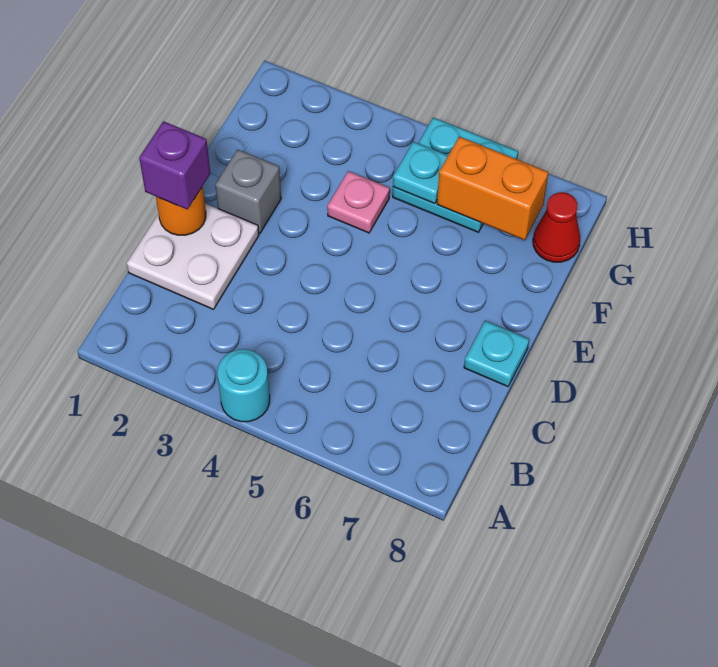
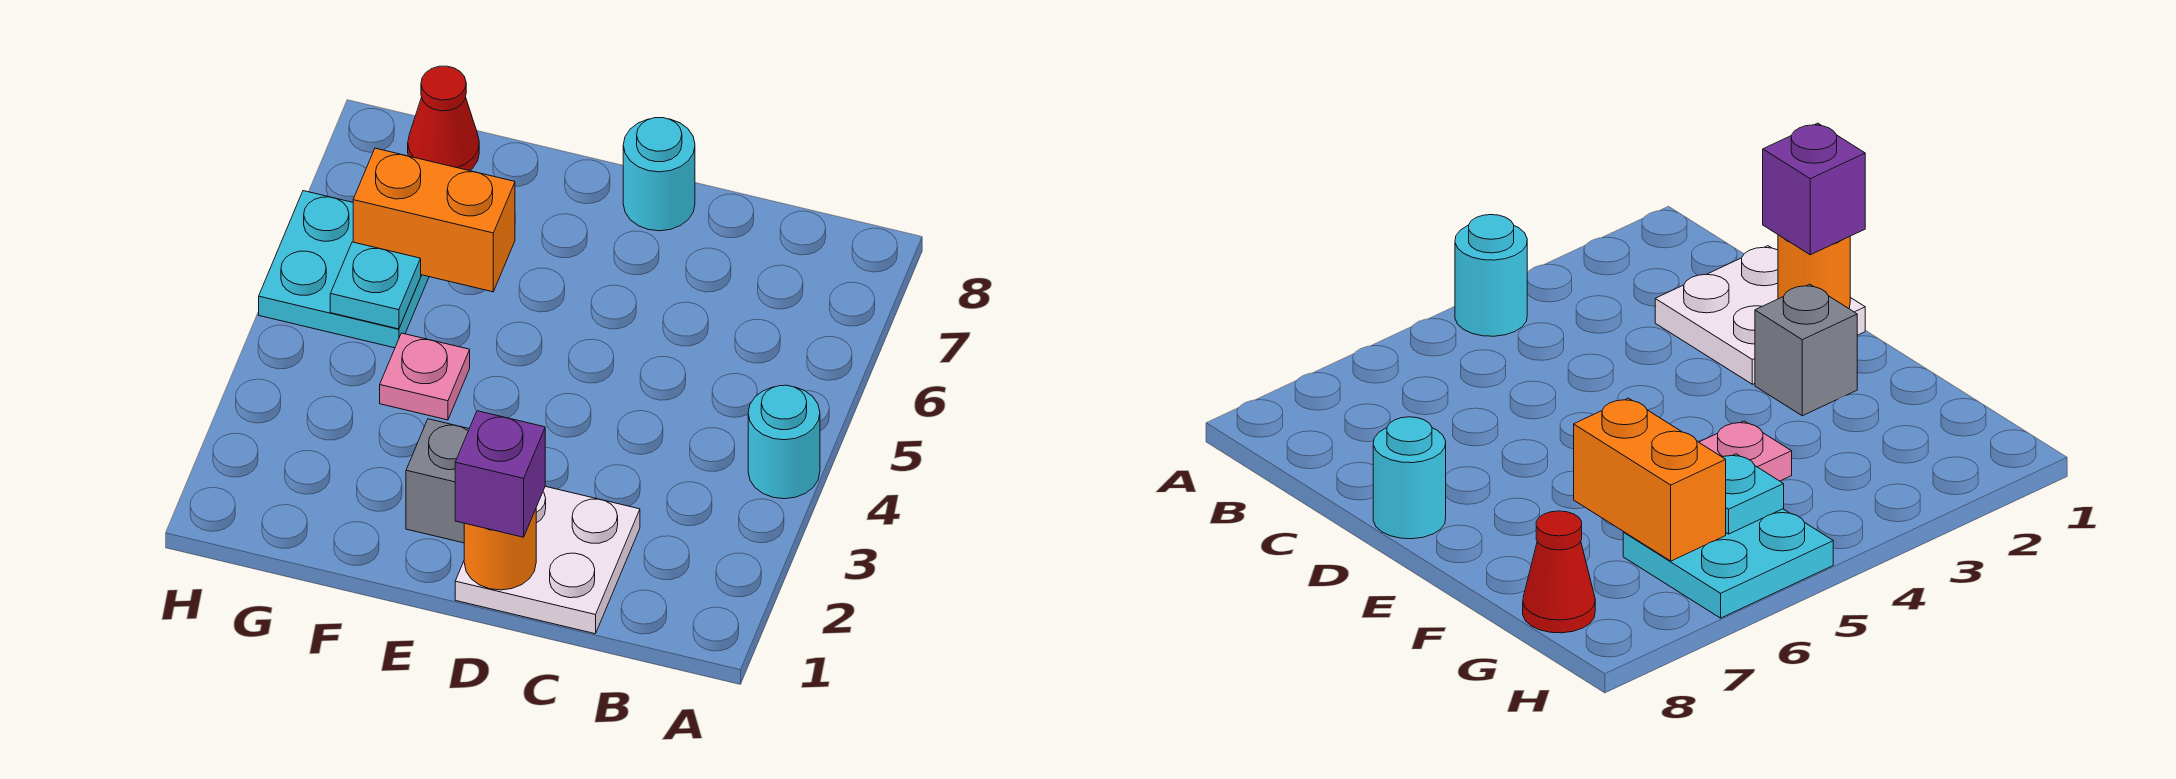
cyan plate D8 level 1 -> cyan round brick D8 level 1
orange brick G6:G7 level 2 -> orange brick F6:G6 level 2

